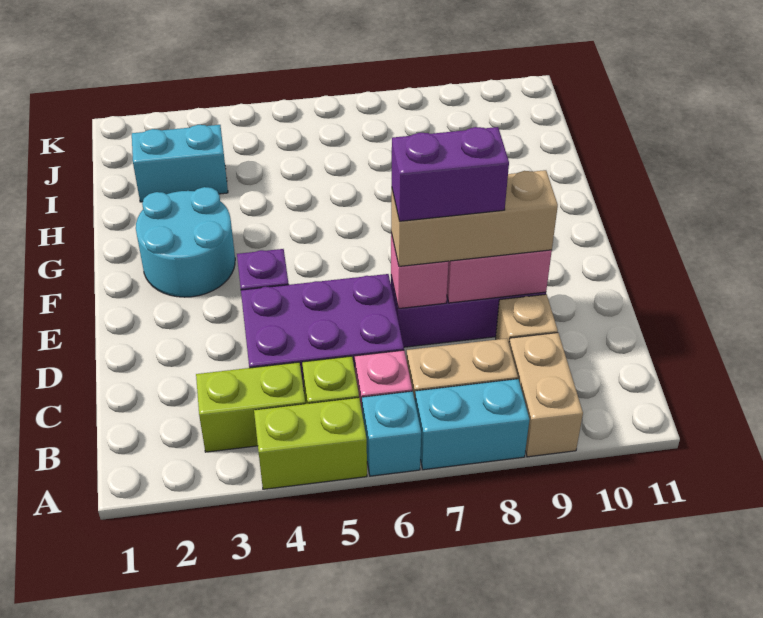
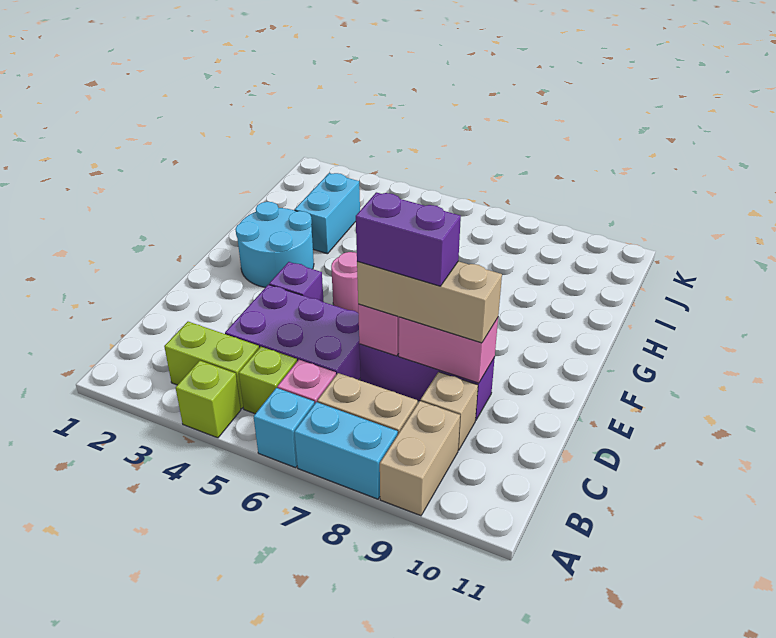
lime brick A4:A5 level 1 -> lime brick A4 level 1
none -> pink round brick F5 level 1
cyan brick I2:I3 level 1 -> cyan brick H3:I3 level 1

